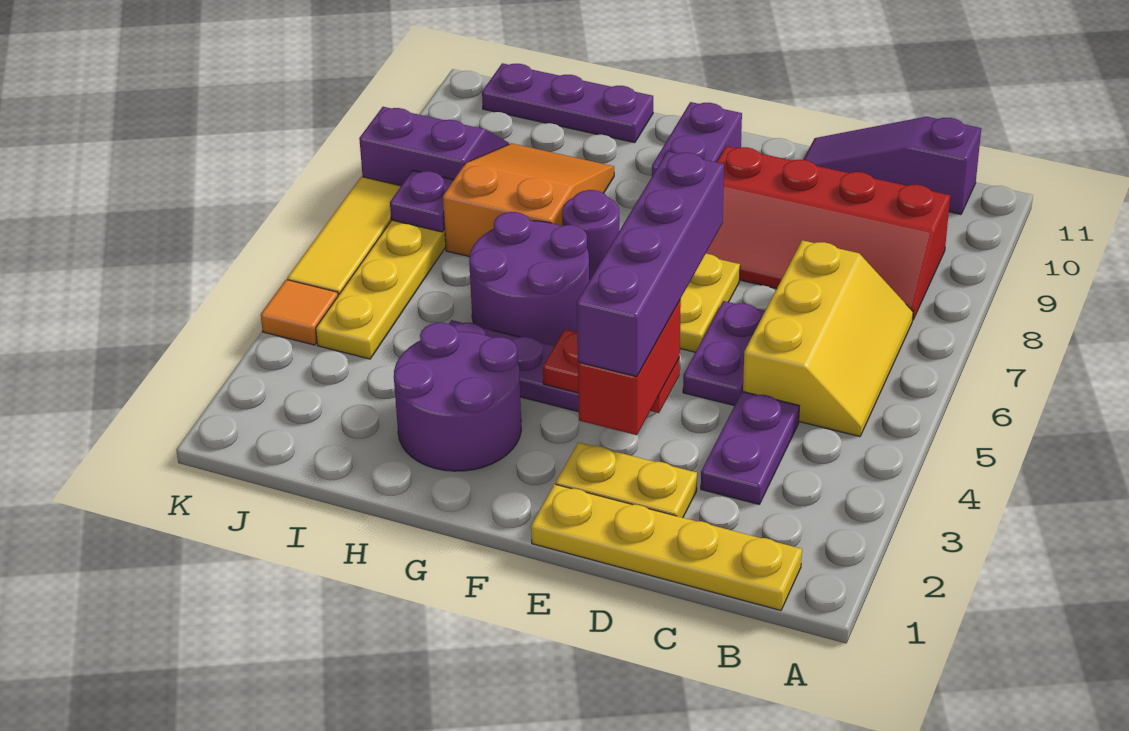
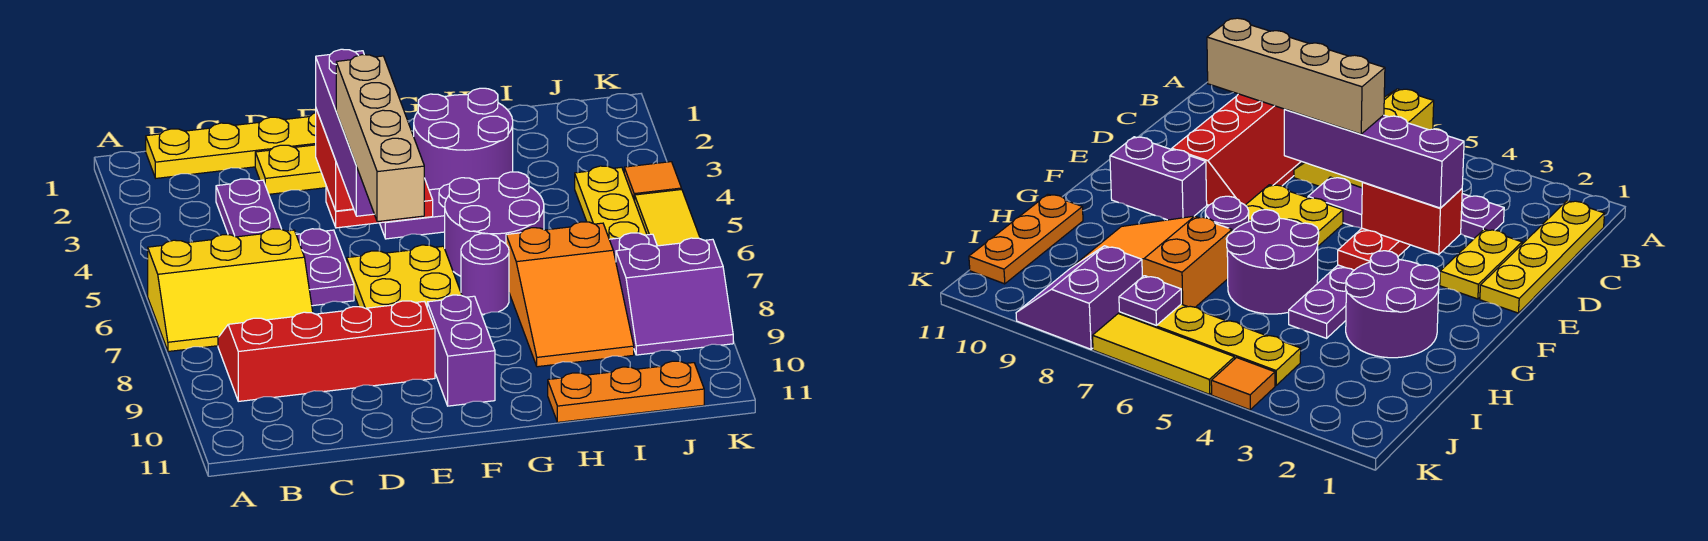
yellow slope B5:C7 level 1 top C -> yellow slope A6:C7 level 1 top 6
purple slope B11:D11 level 1 top B -> none
none -> tan brick E5:E8 level 5
purple plate H11:J11 level 1 -> orange plate H11:J11 level 1

